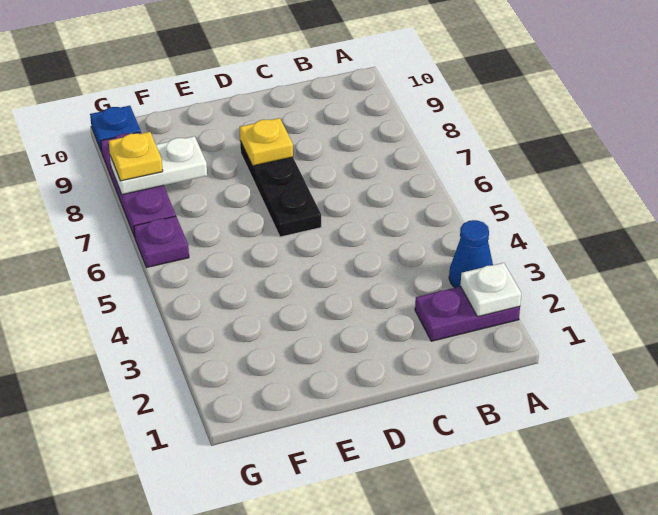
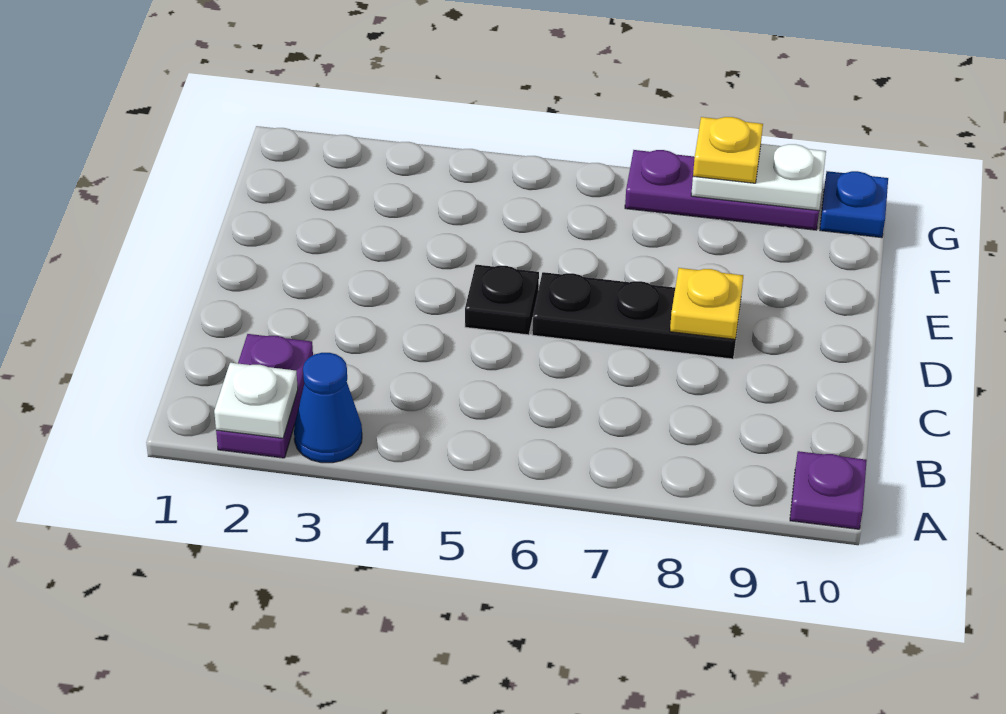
none -> black plate D5 level 1
white plate F8:G8 level 2 -> white plate G8:G9 level 2
purple plate G6 level 1 -> purple plate A10 level 1

